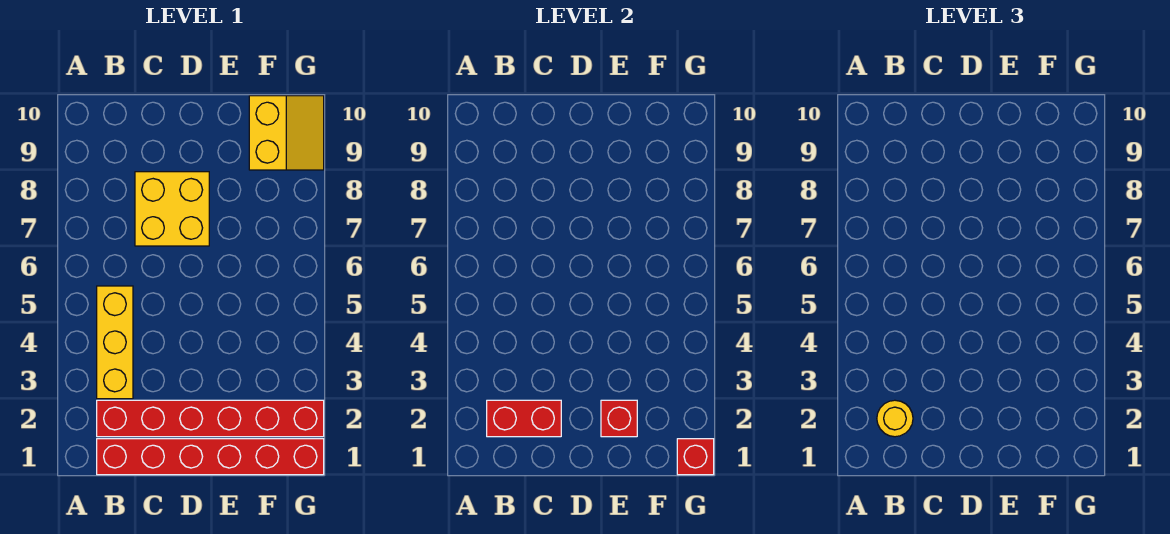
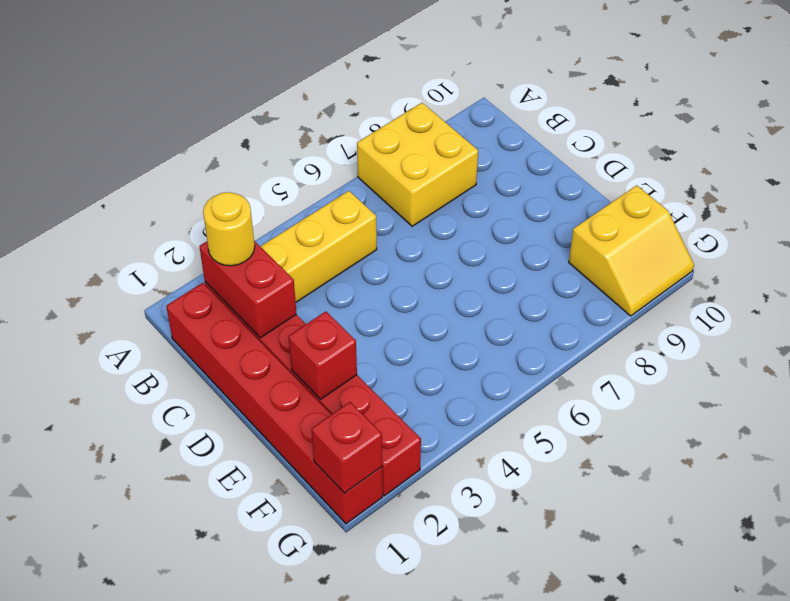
yellow brick C7:D8 level 1 -> yellow brick A7:B8 level 1

